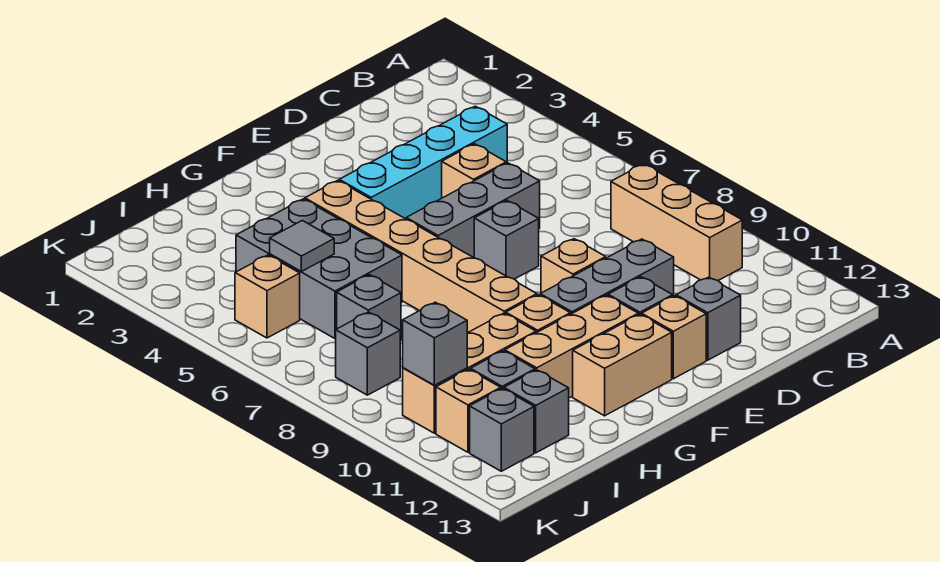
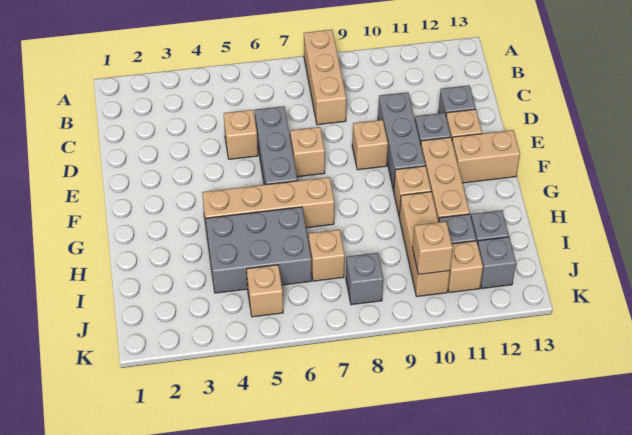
tan brick B8:B10 level 1 -> tan brick A8:C8 level 1
cyan brick C4:F4 level 1 -> none
grey brick E7 level 1 -> tan brick E7 level 1
tan brick F12:G12 level 1 -> tan brick F12:F13 level 1
tan brick G4:G9 level 1 -> tan brick G4:G7 level 1
grey tile I5 level 2 -> none
grey brick I7 level 1 -> tan brick I7 level 1
grey brick J10 level 2 -> tan brick J10 level 2

